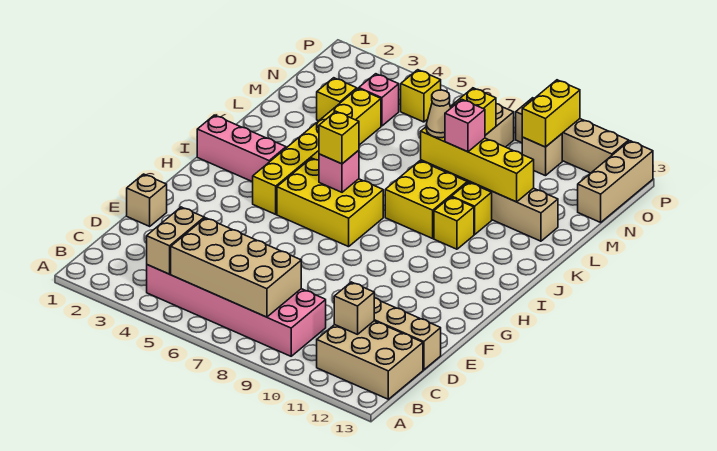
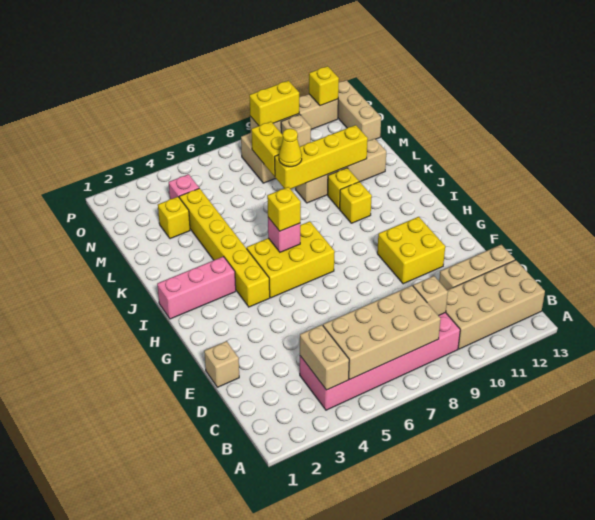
tan brick B11:C13 level 1 -> tan brick B10:C13 level 1
tan brick C11 level 2 -> tan brick C9 level 2
yellow brick J8:K9 level 1 -> yellow brick F10:G11 level 1
tan cone L8 level 3 -> yellow cone L8 level 3
pink brick L9 level 3 -> none
yellow brick O5 level 1 -> yellow brick P12 level 2
yellow brick O10:P10 level 2 -> yellow brick P9:P10 level 2

